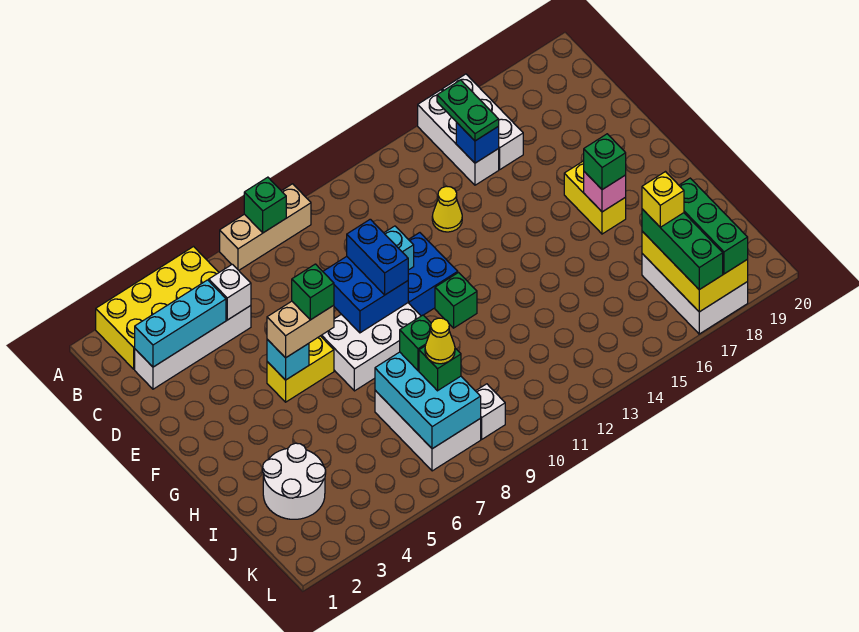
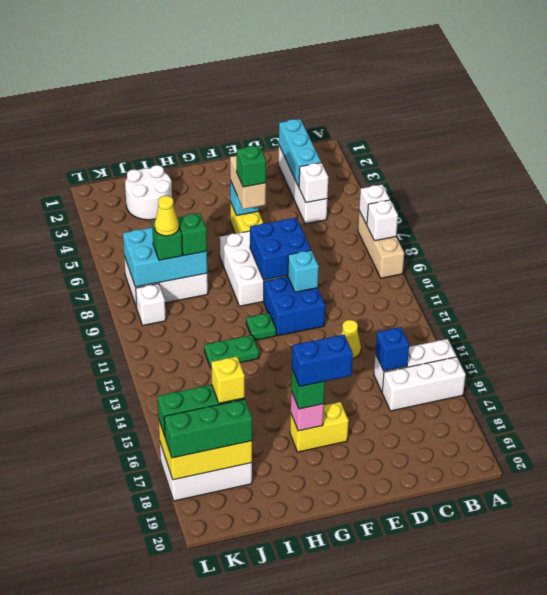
yellow brick A2:B5 level 1 -> none
none -> white brick A7 level 2
green brick A8 level 2 -> white brick A8 level 2
green plate B15:C15 level 3 -> green plate H12:I12 level 1
blue brick E9:F9 level 3 -> blue brick F17:G17 level 4
green brick G11 level 1 -> green plate G11 level 1

